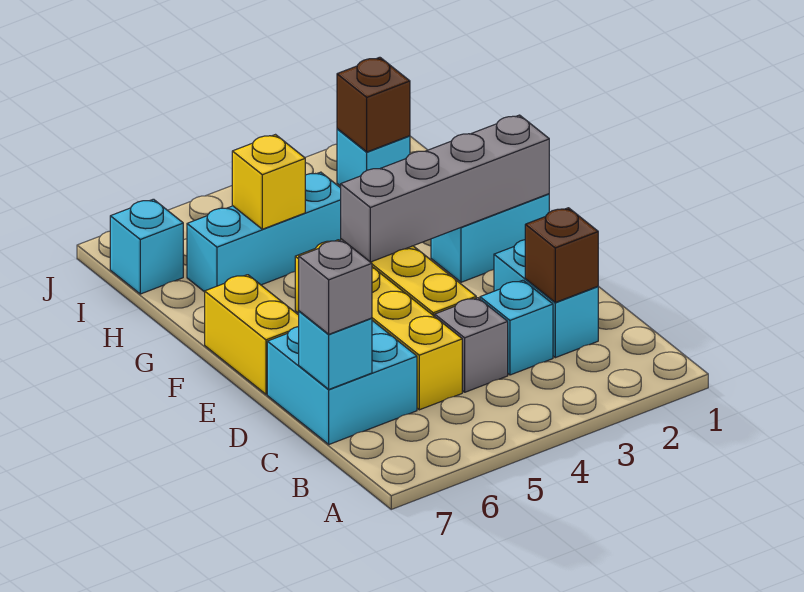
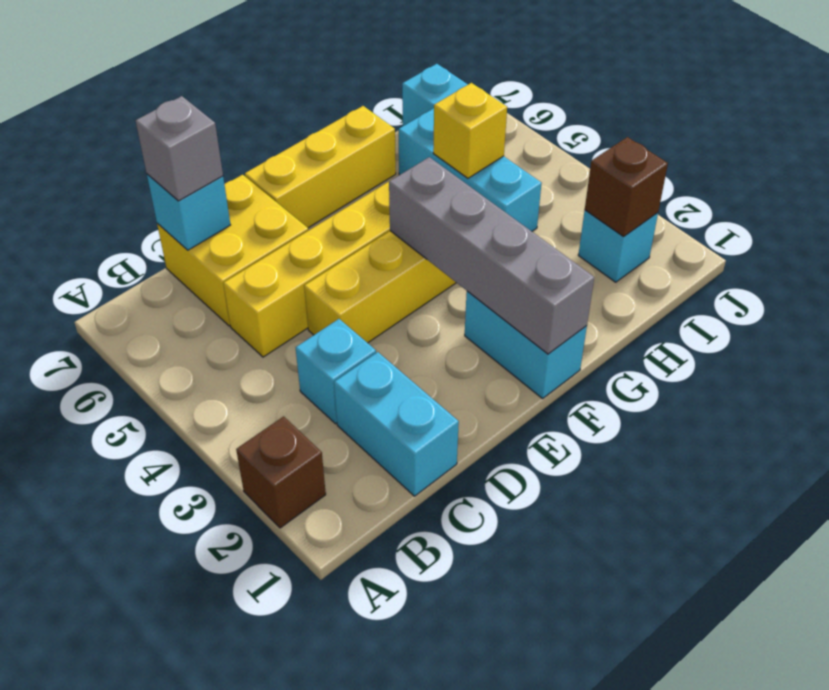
cyan brick C2:D2 level 1 -> cyan brick C1:C2 level 1
brown brick C2 level 2 -> brown brick A2 level 1
grey brick C4 level 1 -> none
cyan brick C6:D7 level 1 -> yellow brick C6:D7 level 1
yellow brick E7:F7 level 1 -> yellow brick E7:G7 level 1

